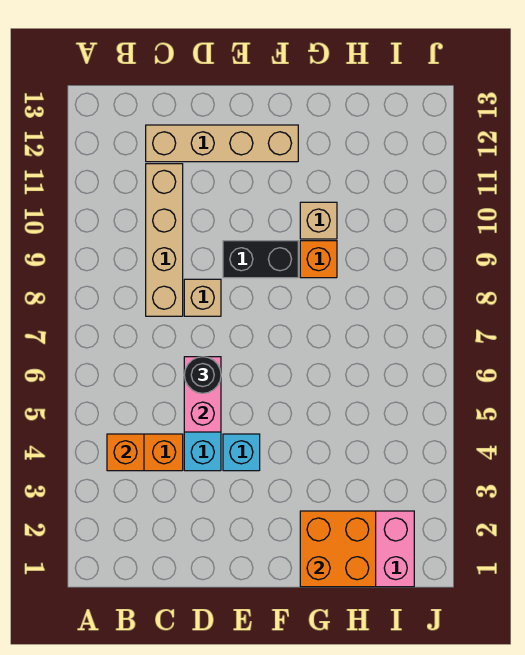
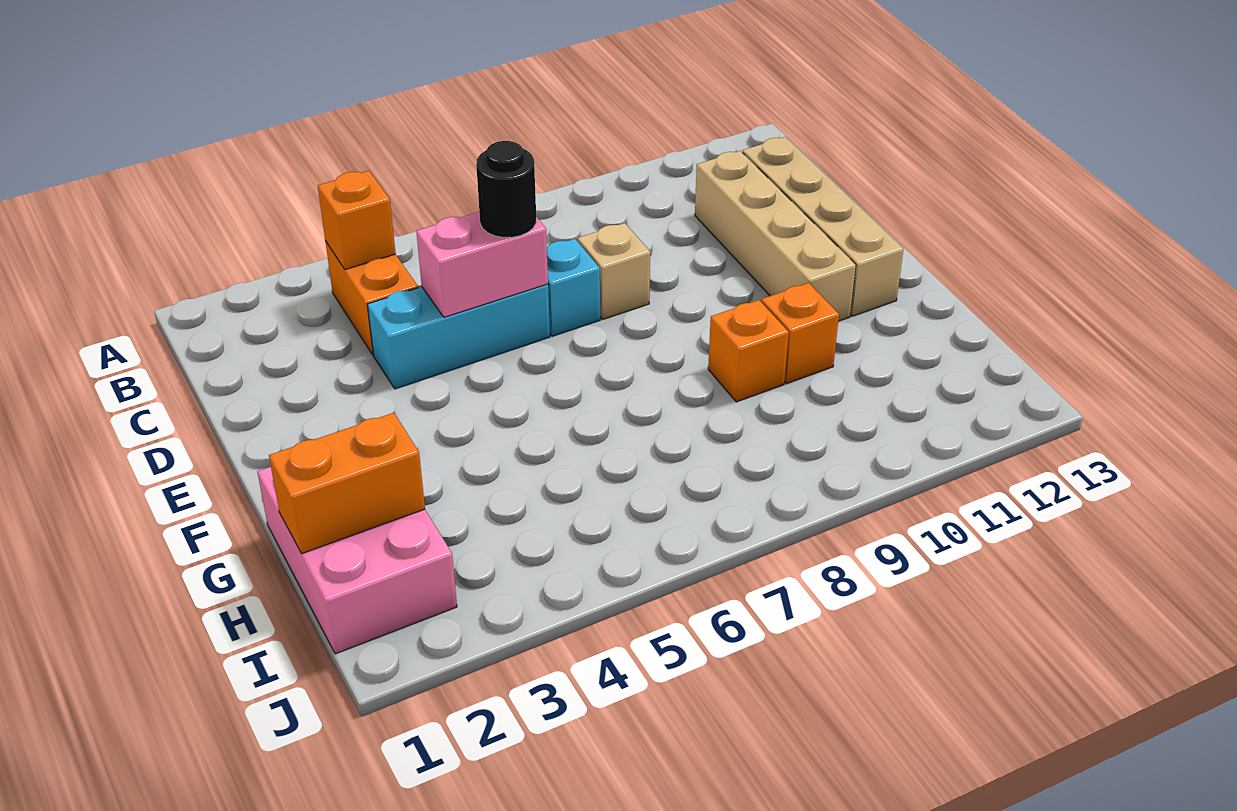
tan brick C8:C11 level 1 -> tan brick C11:F11 level 1
cyan brick E4 level 1 -> cyan brick D7 level 1
black brick E9:F9 level 1 -> none
orange brick G1:H2 level 2 -> orange brick H1:H2 level 2
tan brick G10 level 1 -> orange brick G10 level 1

